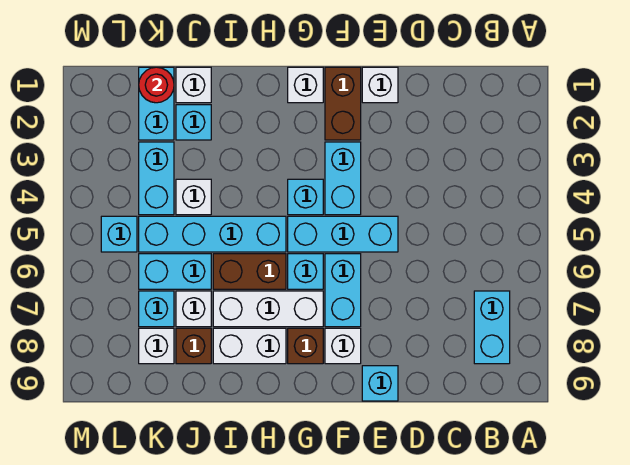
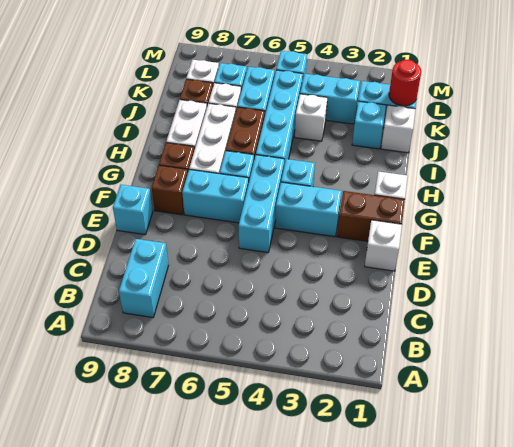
cyan brick B7:B8 level 1 -> cyan brick B8:C8 level 1
white brick F8 level 1 -> brown brick F8 level 1

